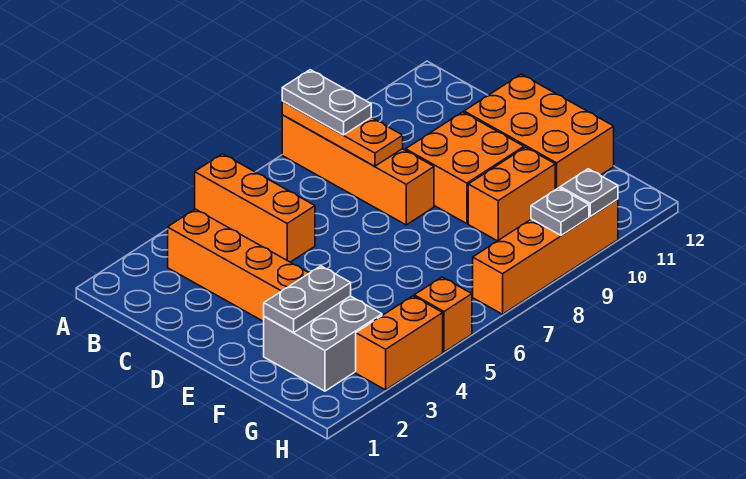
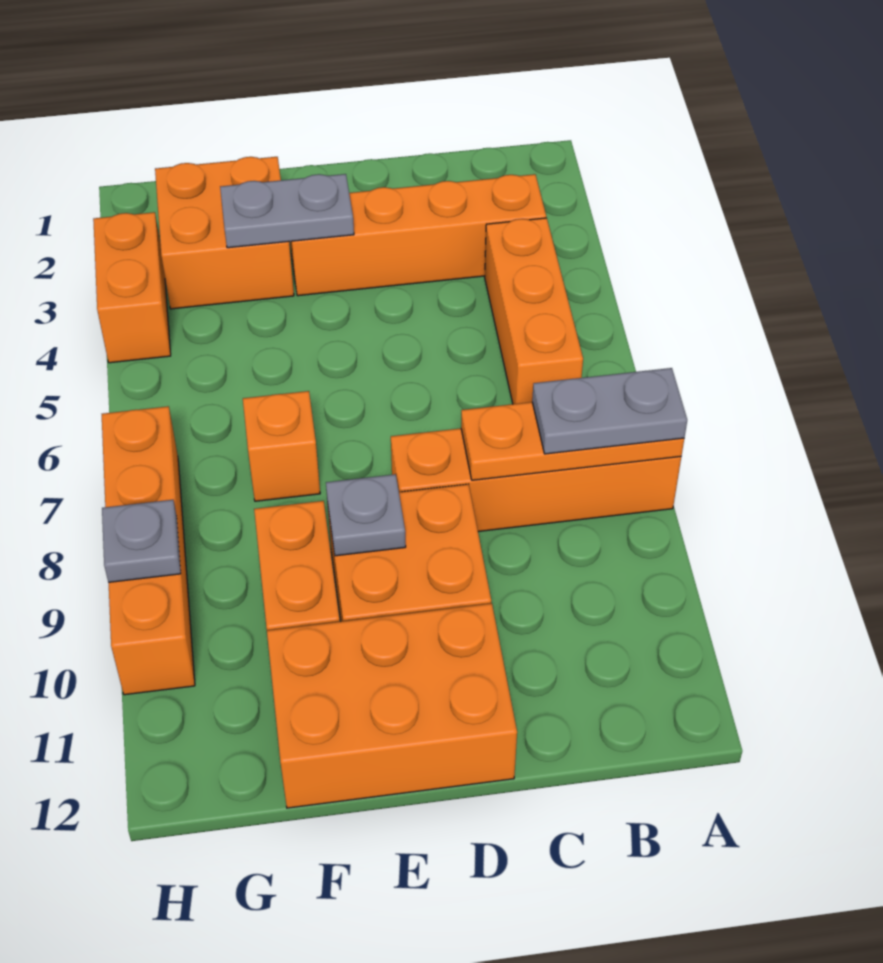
orange brick A5:C5 level 1 -> orange brick B4:B6 level 1
grey brick F2:G3 level 1 -> orange brick F2:G3 level 1
grey plate F2:F3 level 2 -> grey plate E3:F3 level 2
orange brick H5 level 1 -> orange brick F7 level 1
grey plate H10 level 2 -> grey plate E9 level 2

